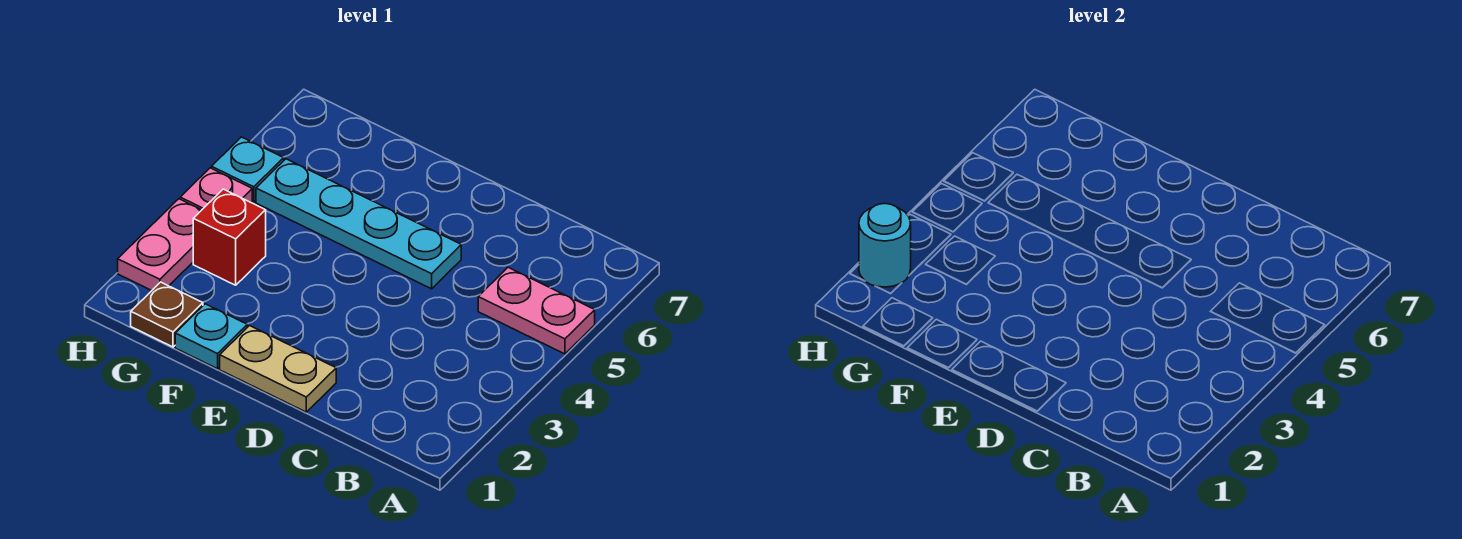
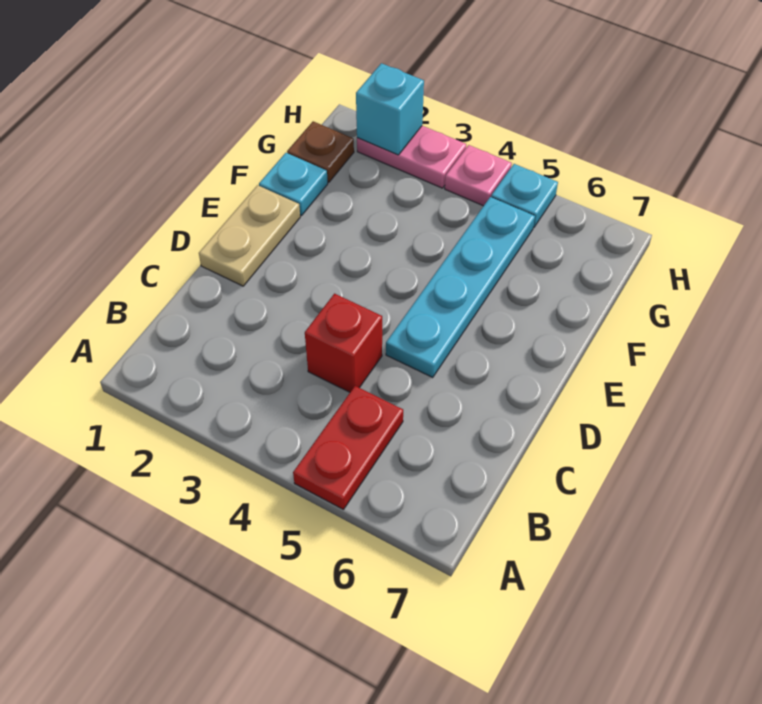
pink plate A5:B5 level 1 -> red plate A5:B5 level 1
red brick G3 level 1 -> red brick C4 level 1
cyan round brick H2 level 2 -> cyan brick H2 level 2

